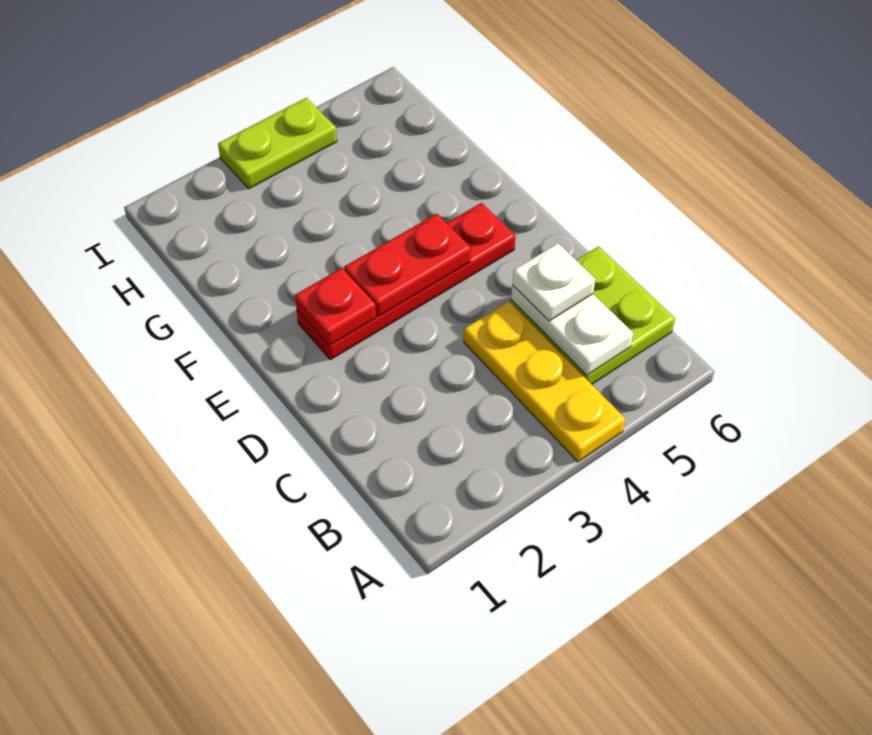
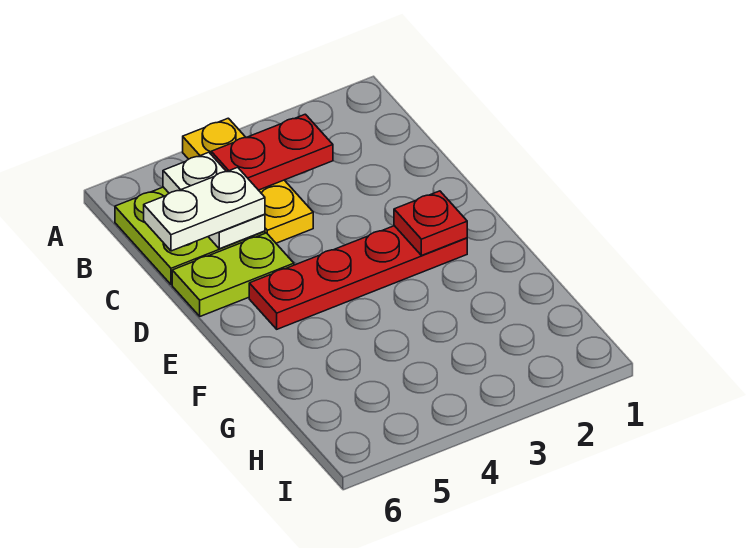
white plate C5 level 3 -> white plate C5:C6 level 3
red plate E3:E4 level 2 -> red plate B3:B4 level 2
lime plate I3:I4 level 1 -> lime plate D5:D6 level 1

